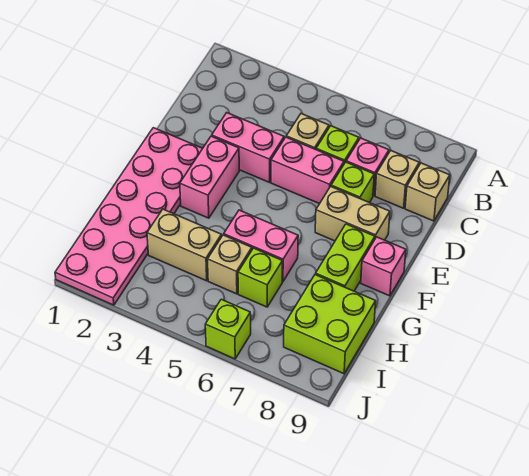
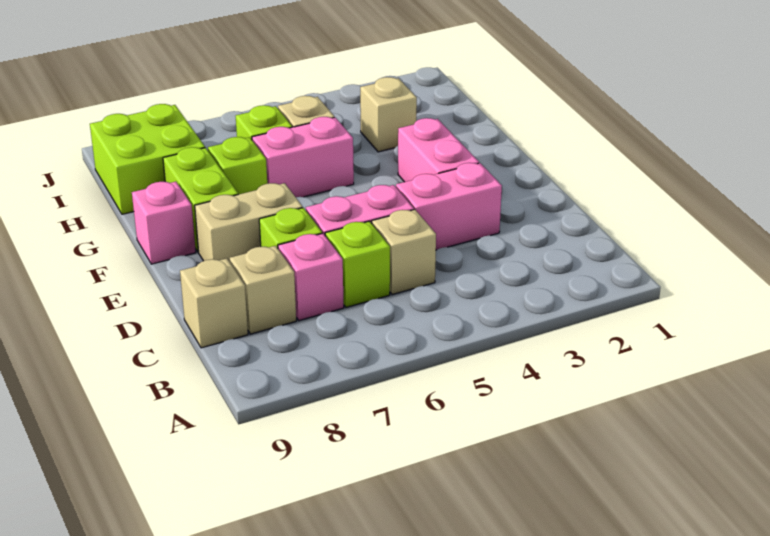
pink plate E1:J2 level 1 -> none
tan brick H3:H4 level 1 -> tan brick H3 level 1
lime brick J6 level 1 -> lime brick G7 level 1

